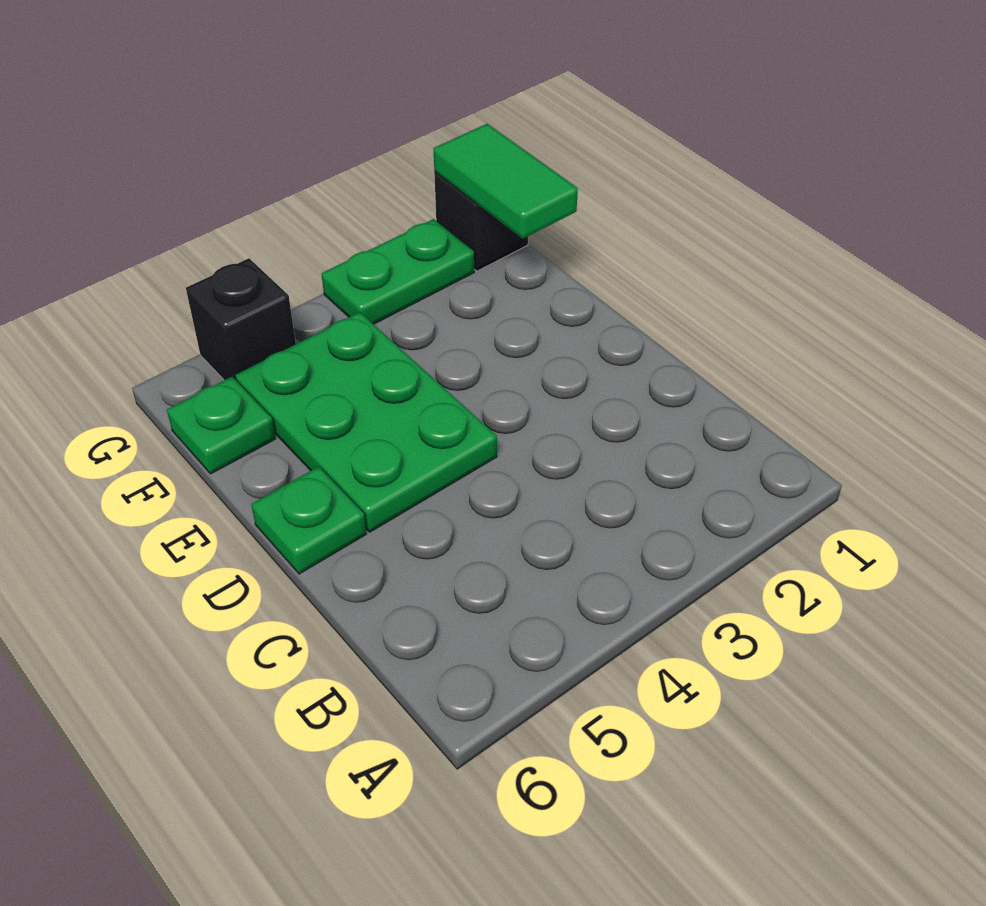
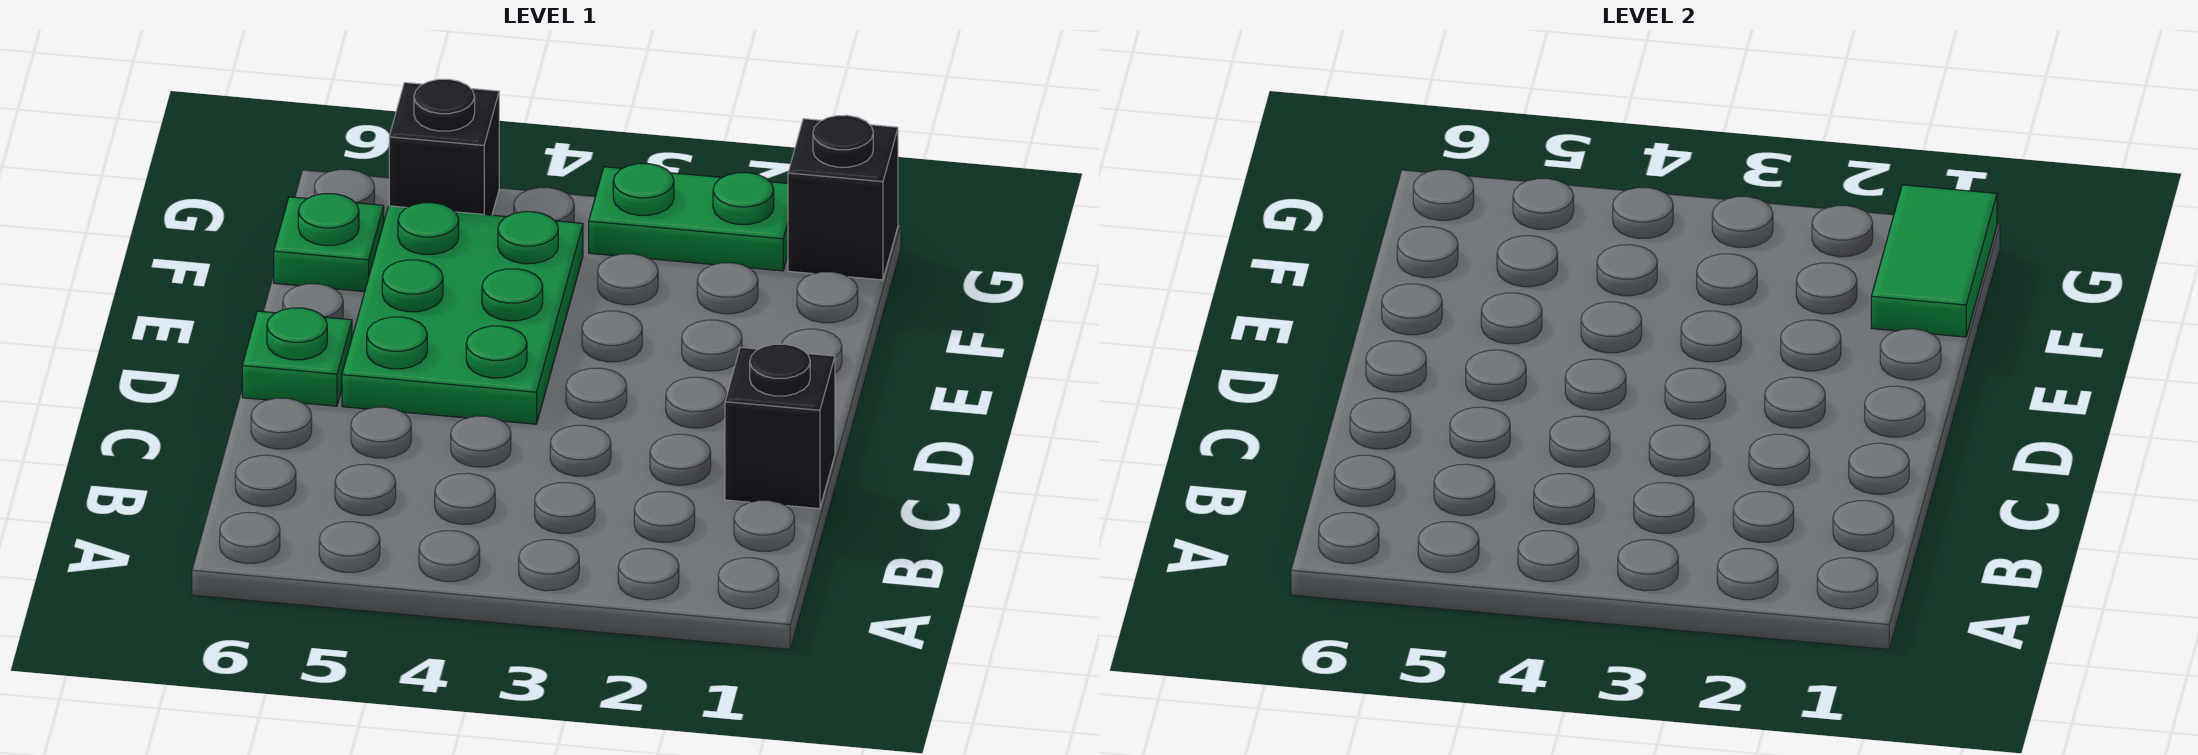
none -> black brick C1 level 1

